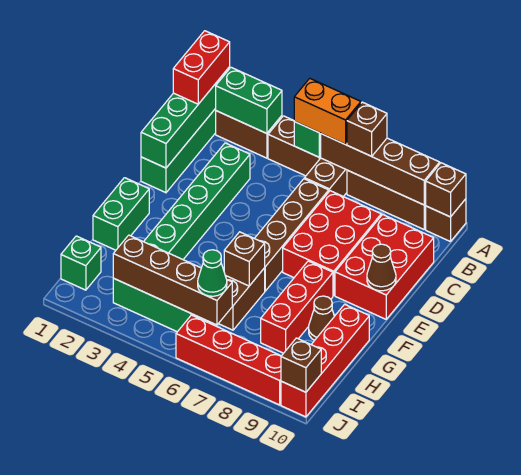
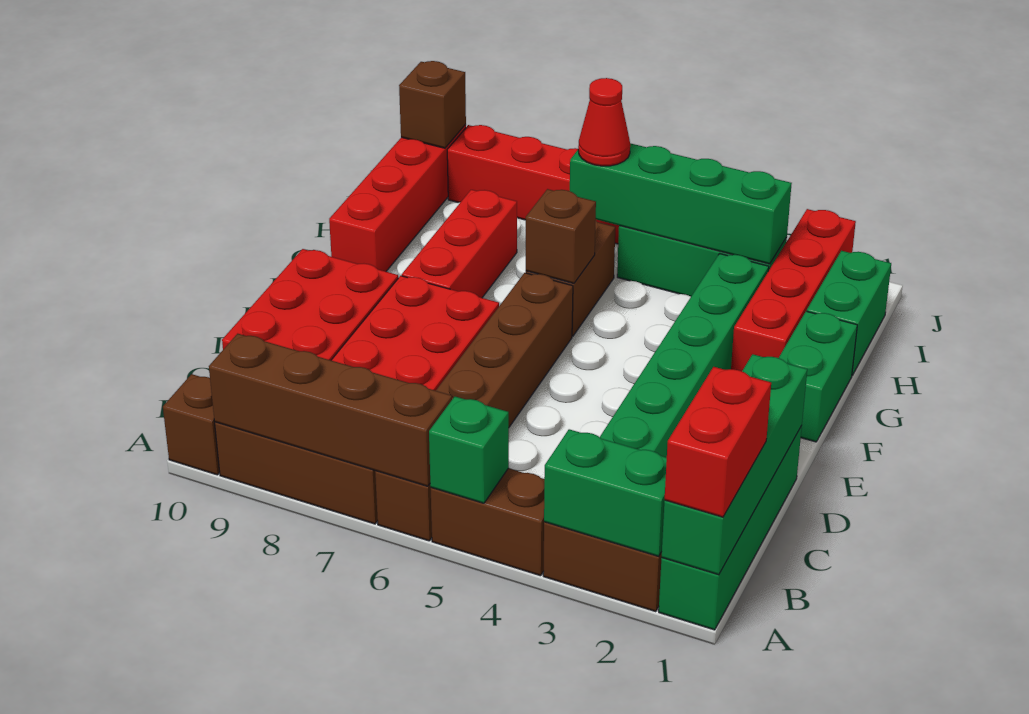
orange brick A5:A6 level 3 -> none
brown brick A7 level 3 -> none
brown brick A10 level 2 -> none
brown cone E10 level 2 -> none
none -> red brick G2:J2 level 1
brown cone G9 level 1 -> none
green brick I1 level 1 -> green brick H1:I1 level 1
brown brick I3:I6 level 2 -> green brick I3:I6 level 2
green cone I6 level 3 -> red cone I6 level 3

